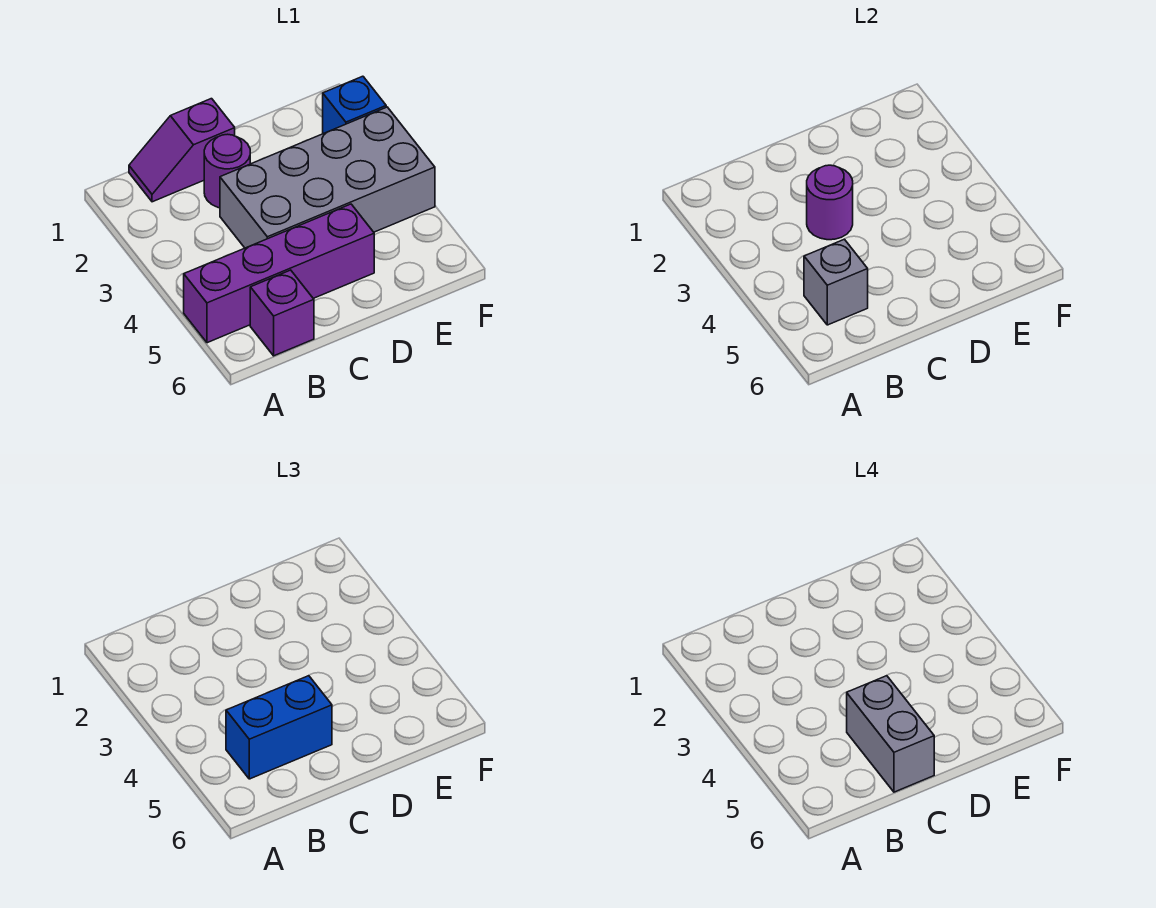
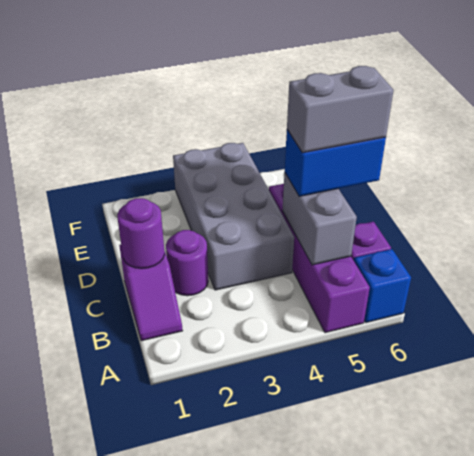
grey brick B5 level 2 -> grey brick B5:C5 level 2
blue brick B5:C5 level 3 -> blue brick C5:C6 level 3
purple round brick C3 level 2 -> purple round brick C1 level 2
blue brick F2 level 1 -> blue brick A6 level 1

